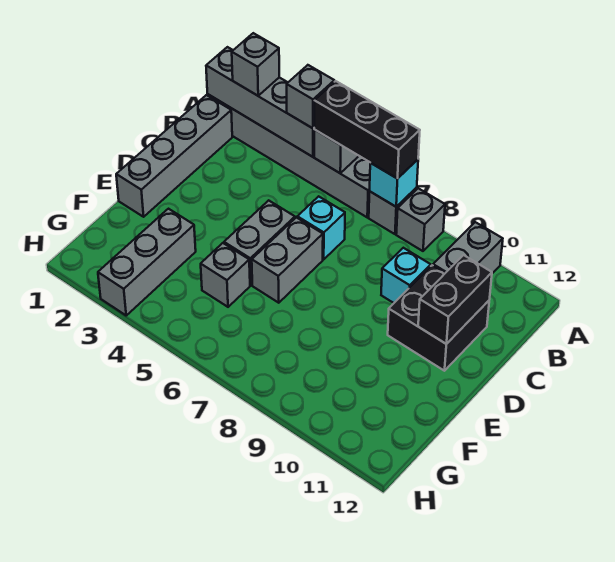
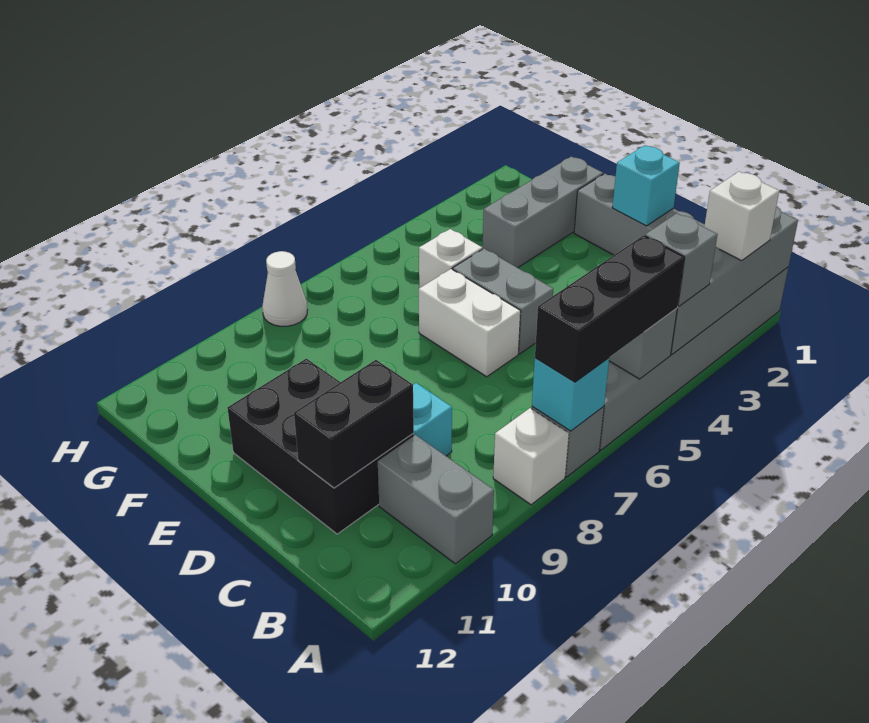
grey brick A2 level 3 -> white brick A2 level 3
grey brick A8 level 1 -> white brick A8 level 1
cyan brick C6 level 1 -> cyan brick D1 level 2
black brick C10:D11 level 1 -> black brick C10:E11 level 1
black brick C11:D11 level 2 -> black brick C10:C11 level 2
grey brick D6:E6 level 1 -> white brick D6:E6 level 1
grey brick F3:H3 level 1 -> grey brick F1:F3 level 1
grey brick F5 level 1 -> white brick F5 level 1
none -> white cone H8 level 1

